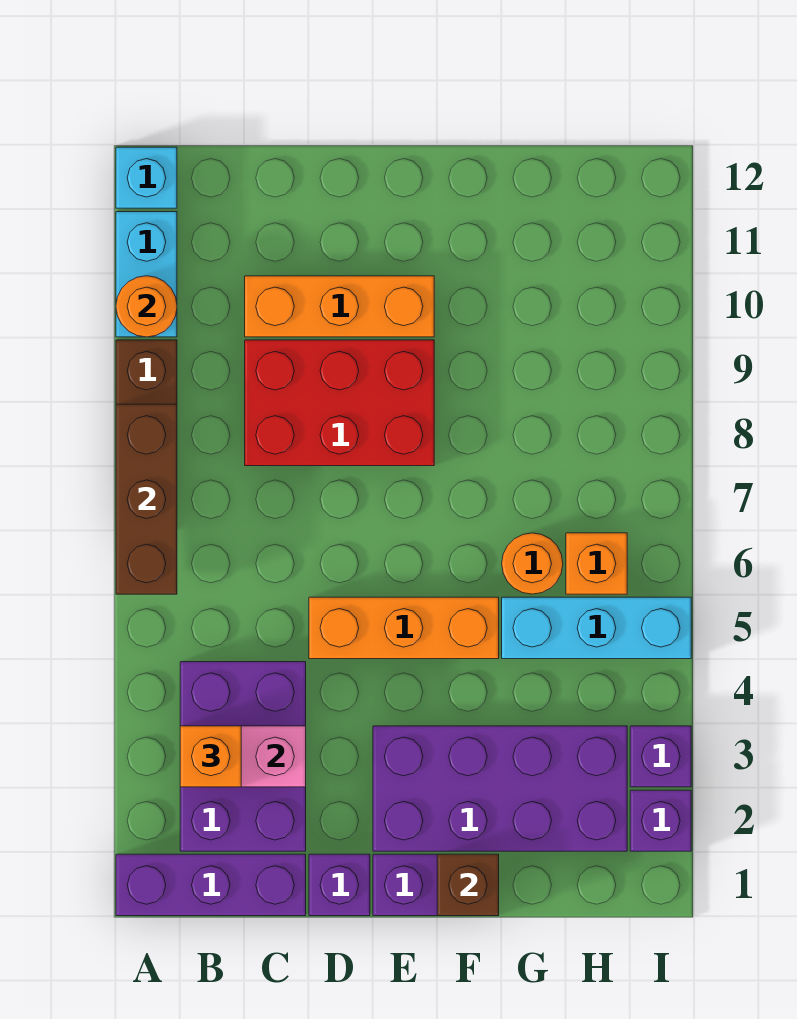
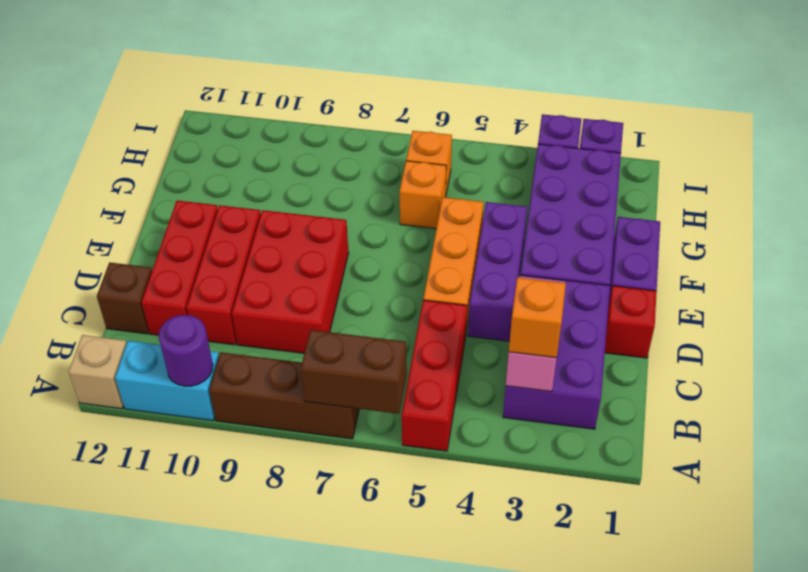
purple brick A1:C1 level 1 -> purple brick D4:F4 level 1
none -> red brick A5:C5 level 1
brown brick A6:A8 level 2 -> brown brick A6:A7 level 2
orange round brick A10 level 2 -> purple round brick A10 level 2
cyan brick A12 level 1 -> tan brick A12 level 1
purple brick B2:C4 level 1 -> purple brick B2:D3 level 1
orange brick C10:E10 level 1 -> red brick C10:E10 level 1
none -> red brick C11:E11 level 1
purple brick D1 level 1 -> red brick D1 level 1
brown brick F1 level 2 -> brown brick C12 level 1
cyan brick G5:I5 level 1 -> none
orange round brick G6 level 1 -> orange brick G6 level 1

